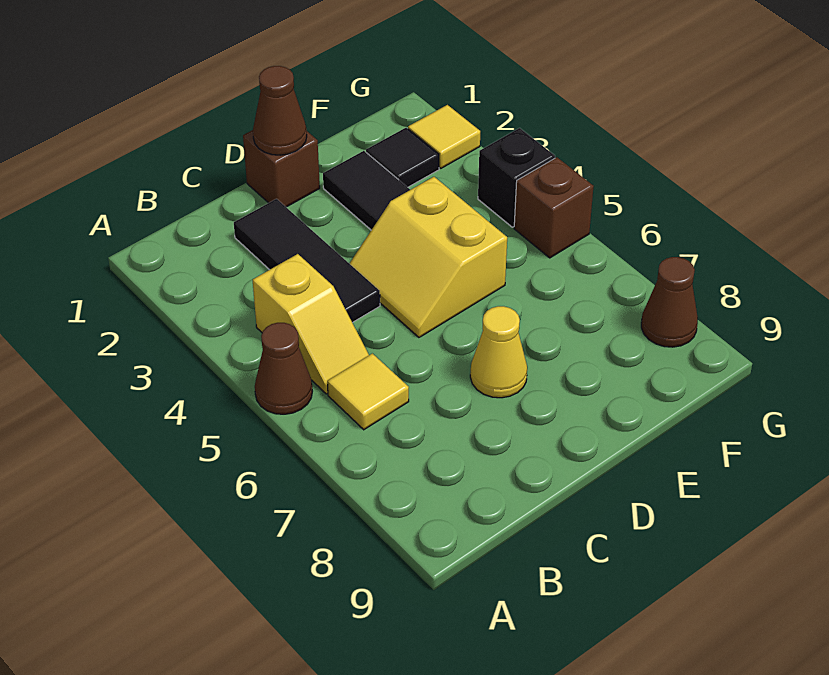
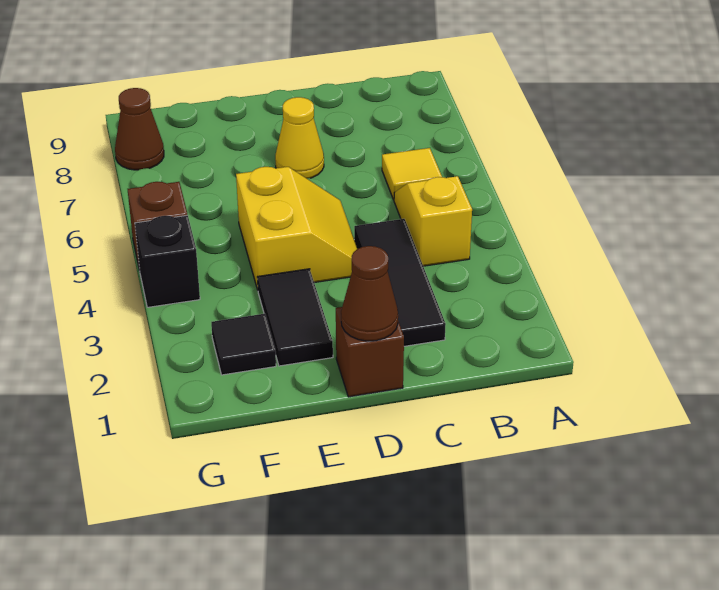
brown cone A5 level 1 -> none
yellow tile G2 level 1 -> none

